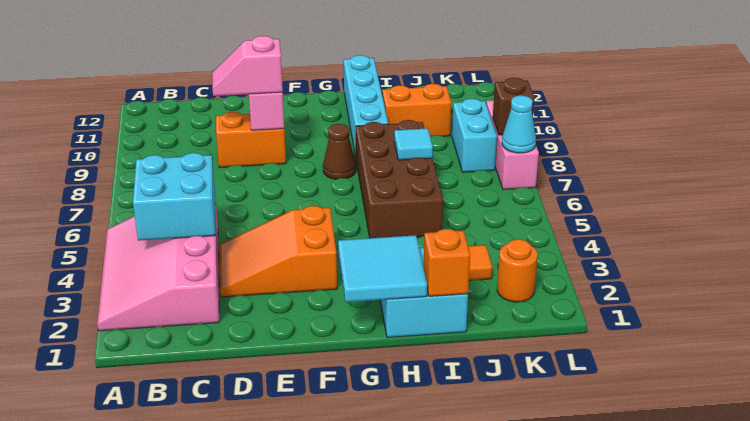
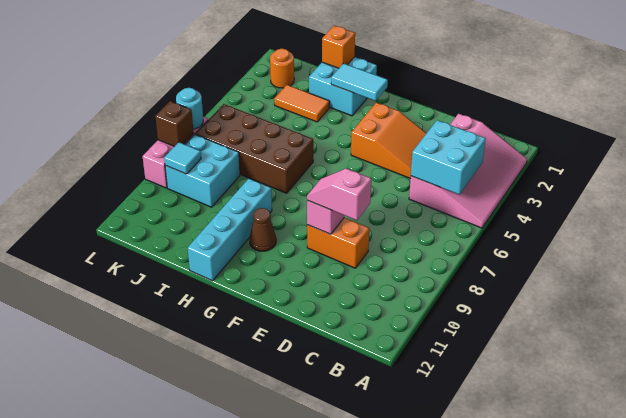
pink slope D9:E9 level 3 top E -> pink slope D9:E9 level 3 top D
cyan tile G1:H2 level 2 -> cyan tile G2:H2 level 2
brown cone G8 level 1 -> brown cone G10 level 1
brown brick H5:I8 level 1 -> brown brick H6:K7 level 1
cyan tile I7 level 2 -> cyan tile K9 level 2
orange brick I10:J10 level 1 -> none
cyan brick K8:K9 level 1 -> cyan brick J8:K9 level 1
cyan cone L7 level 2 -> cyan round brick L7 level 2

